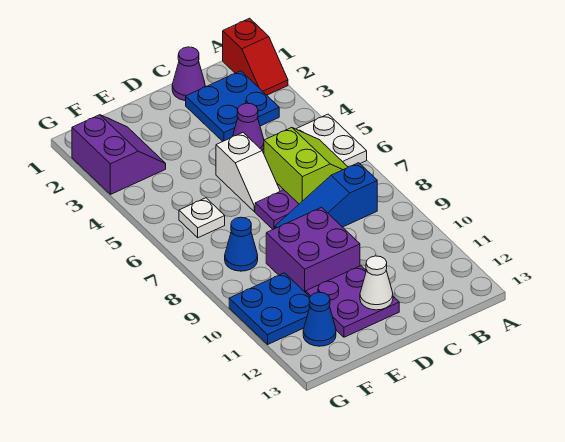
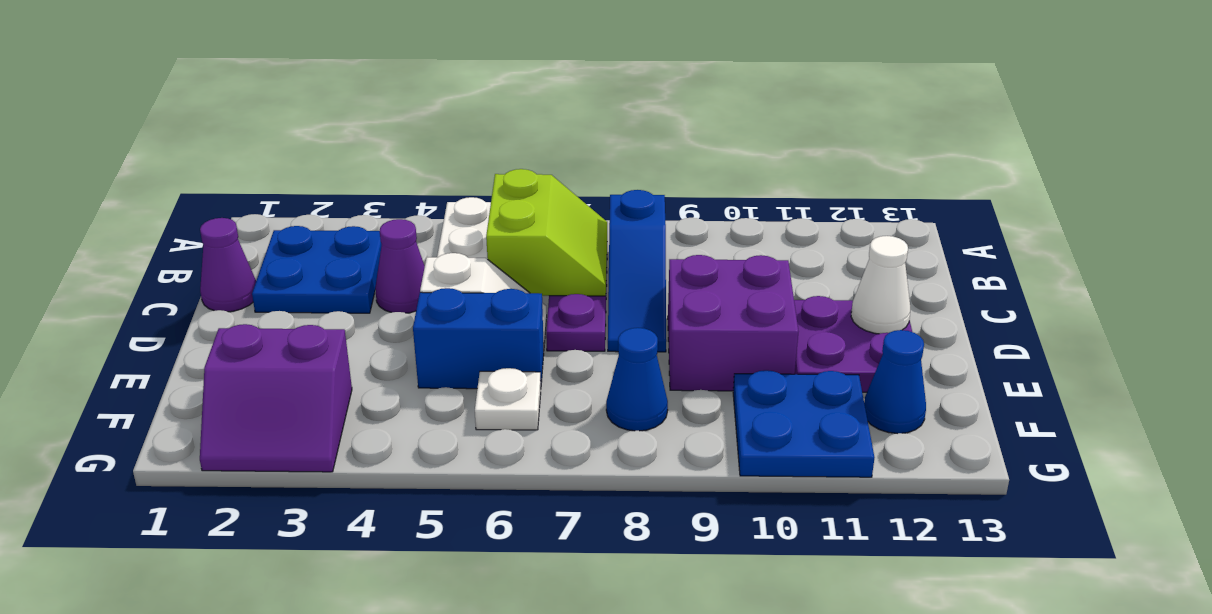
red slope A1:A2 level 1 top 1 -> none
lime slope B6:C7 level 2 top C -> lime slope B6:C7 level 2 top 6
none -> blue brick E5:E6 level 1
purple slope F2:G3 level 1 top G -> purple slope F2:G3 level 1 top F

